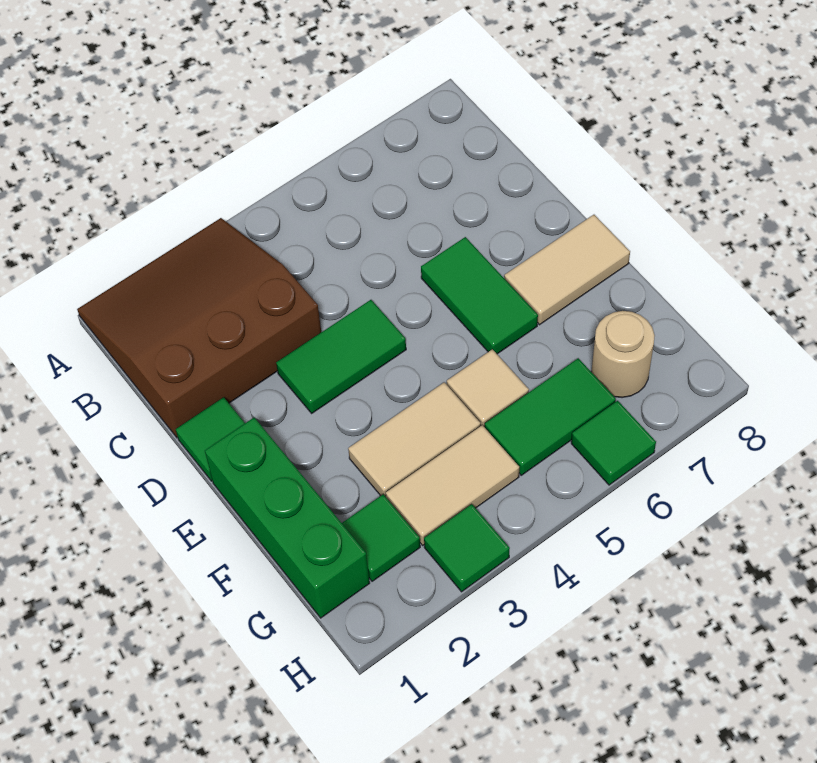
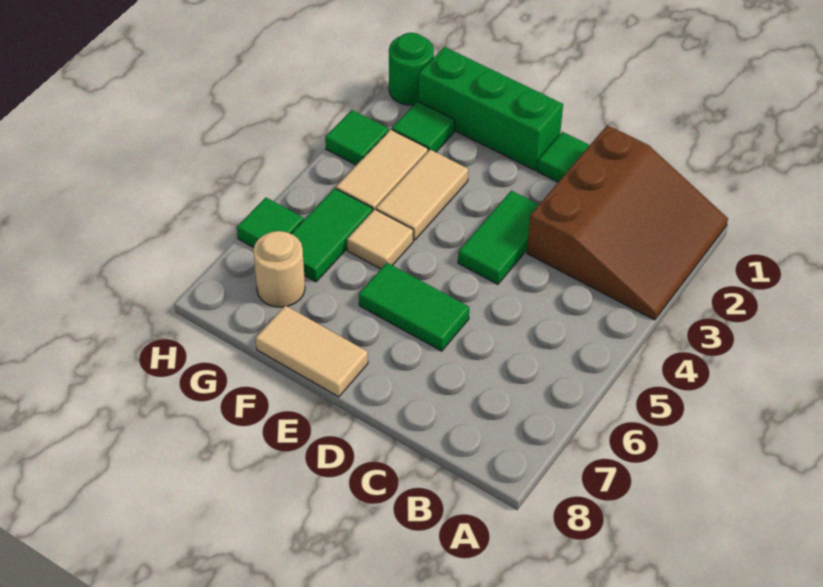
tan tile E7:E8 level 1 -> tan tile E8:F8 level 1
none -> green round brick H1 level 1

